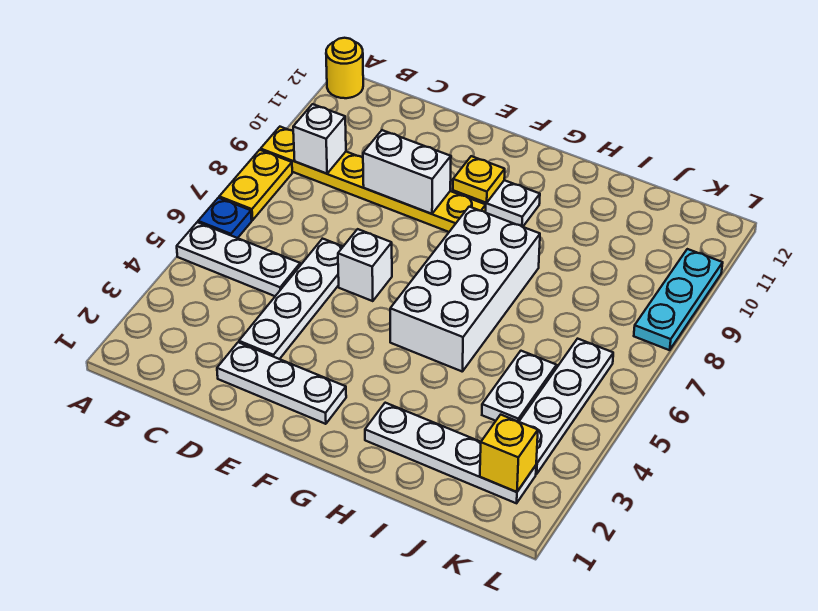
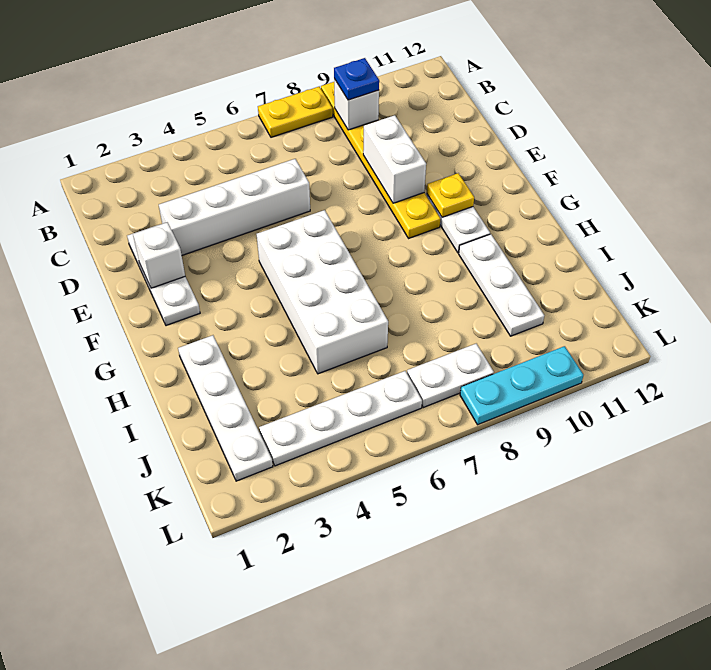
white plate A5:C5 level 1 -> white plate H10:J10 level 1
blue plate A6 level 1 -> blue plate B9 level 3
yellow round brick A12 level 1 -> none
white plate D3:D6 level 1 -> white brick D3:D6 level 1
white brick E6 level 1 -> white brick E2 level 2
white brick G5:H8 level 1 -> white brick F5:I6 level 1
white plate J4:J5 level 1 -> white plate K7:K8 level 1
yellow brick K2 level 2 -> none

